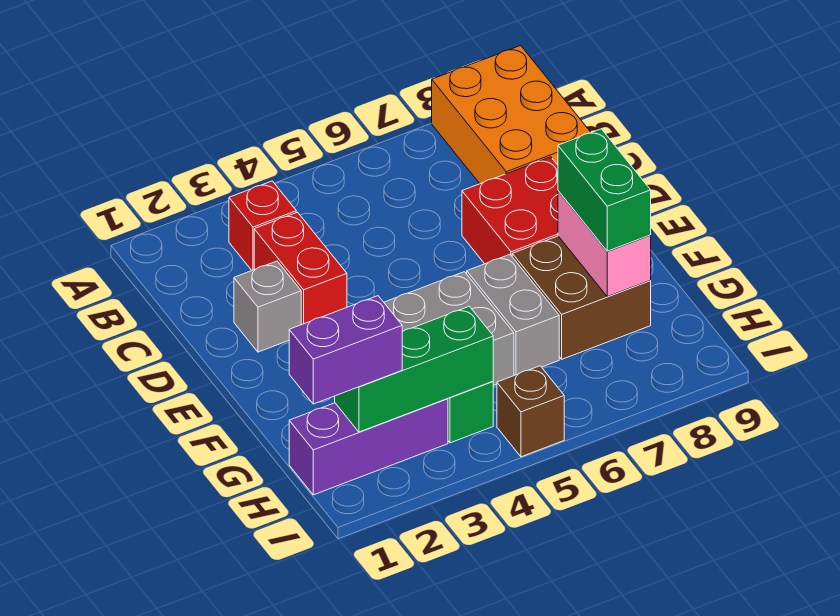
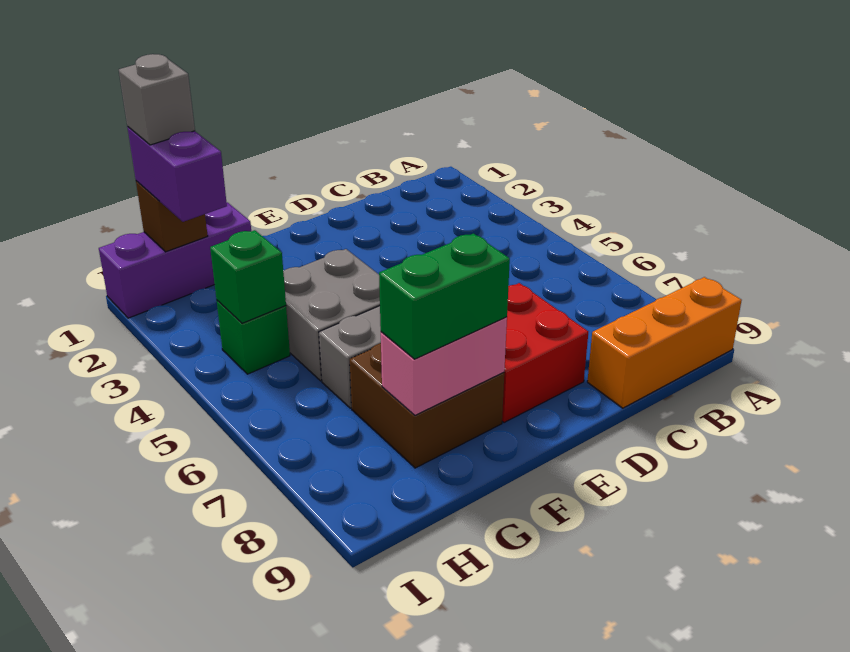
orange brick A8:C9 level 1 -> orange brick A9:C9 level 1
red brick B3 level 1 -> none
red brick C3:D3 level 1 -> none
grey brick D2 level 1 -> grey brick H1 level 4
purple brick H1:H3 level 1 -> purple brick G1:I1 level 1
green brick H2:H4 level 2 -> green brick H4 level 2
brown brick I5 level 1 -> brown brick H1 level 2

